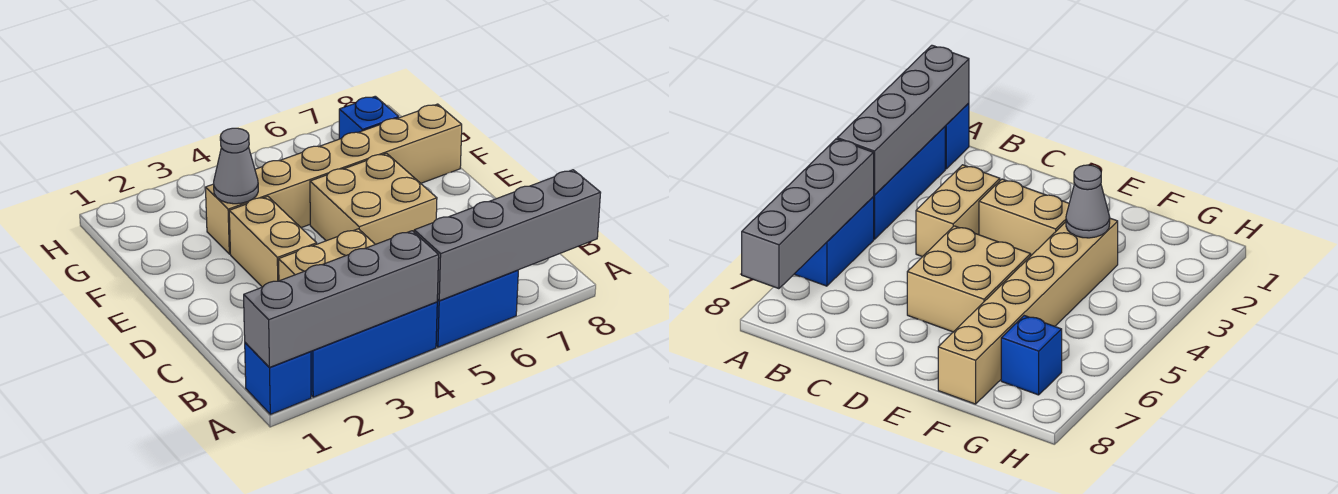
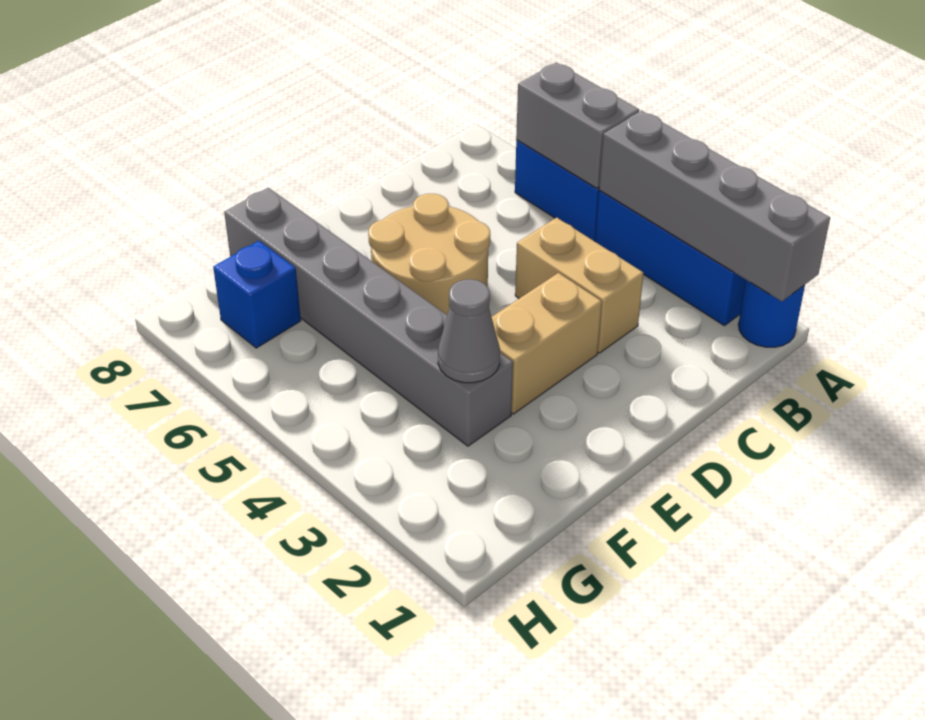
blue brick A1 level 1 -> blue round brick A1 level 1
grey brick A5:A8 level 2 -> grey brick A5:A6 level 2
tan brick D5:E6 level 1 -> tan round brick D5:E6 level 1
tan brick F3:F8 level 1 -> grey brick F3:F8 level 1

